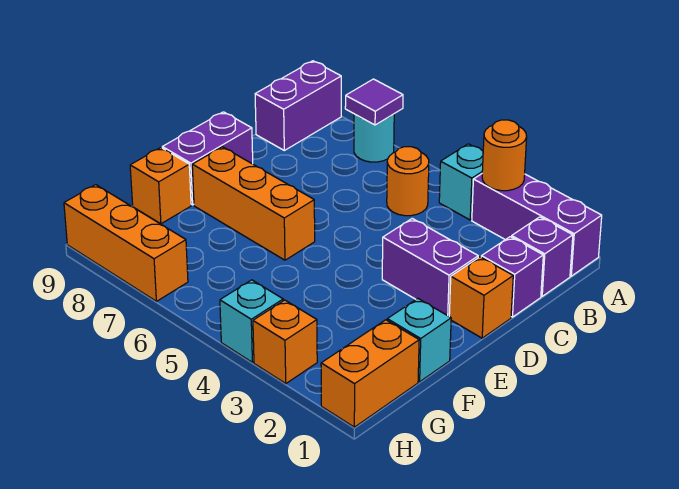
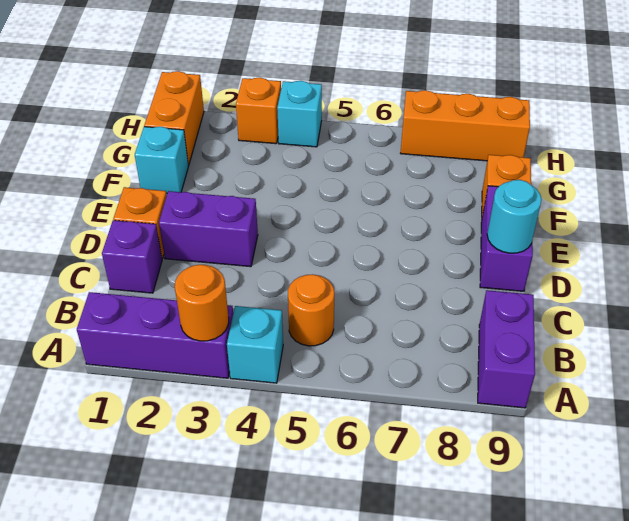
cyan round brick A7 level 1 -> cyan round brick D9 level 2
purple tile A7 level 2 -> none
purple brick B1 level 1 -> none
orange brick E6:E8 level 1 -> none

